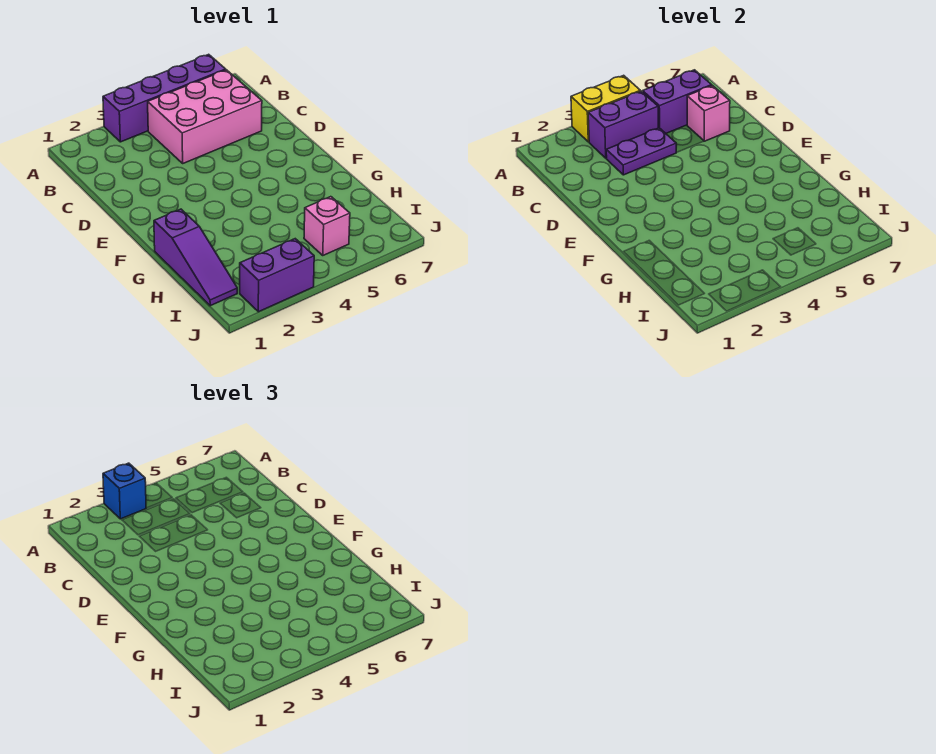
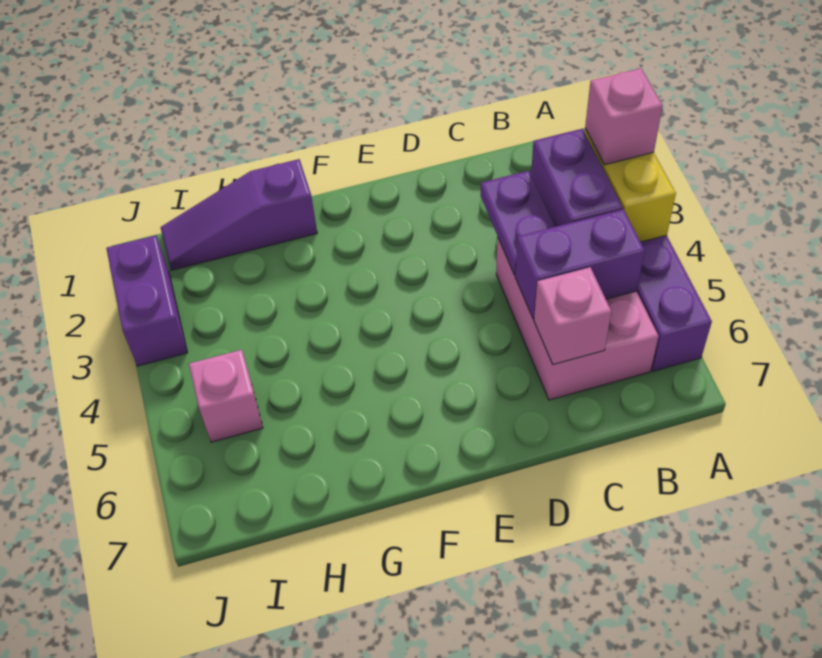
blue brick A3 level 3 -> pink brick A3 level 3
purple brick B5:B6 level 2 -> purple brick B5:C5 level 2

